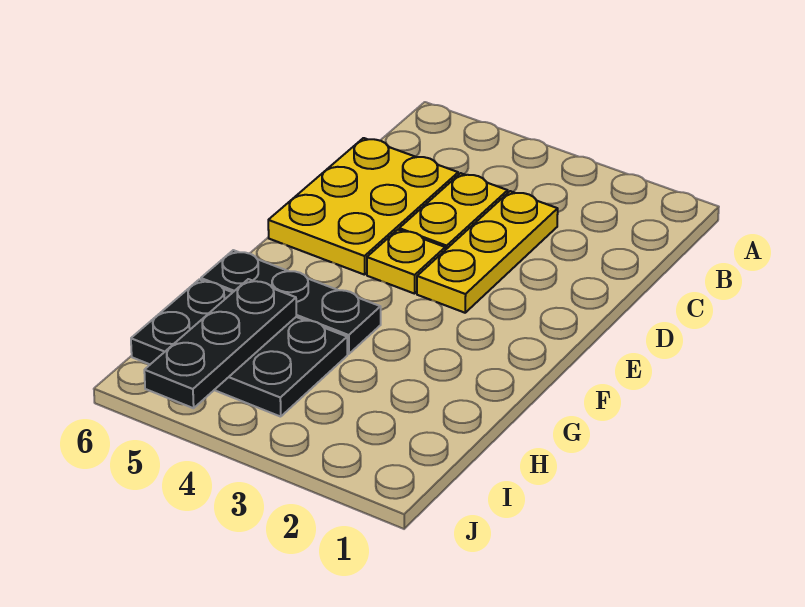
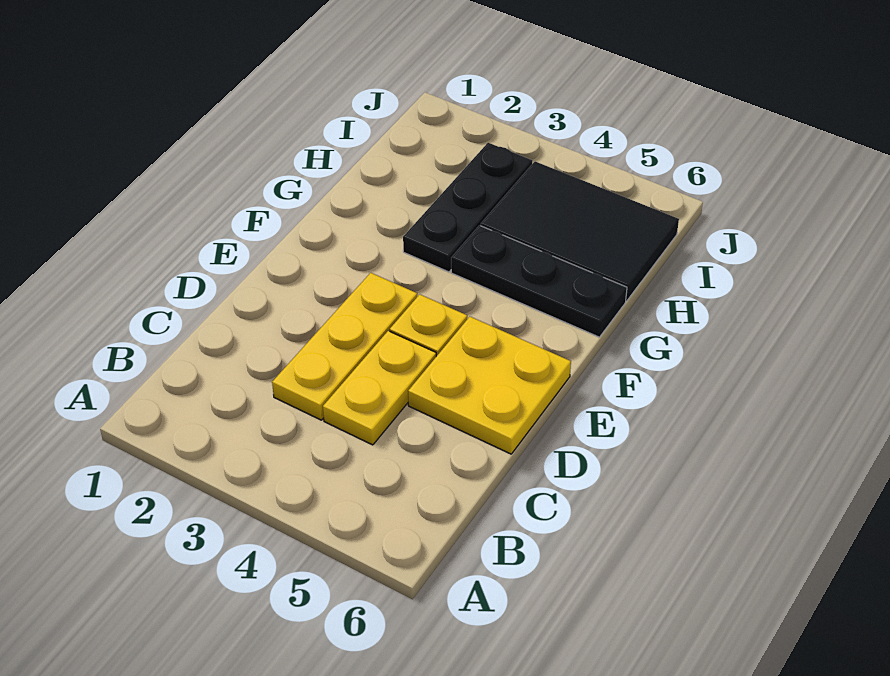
yellow plate C5:E6 level 1 -> yellow plate D5:E6 level 1
black plate H4:I6 level 1 -> black tile H4:I6 level 1
black plate H5:J5 level 2 -> black plate G3:I3 level 1

